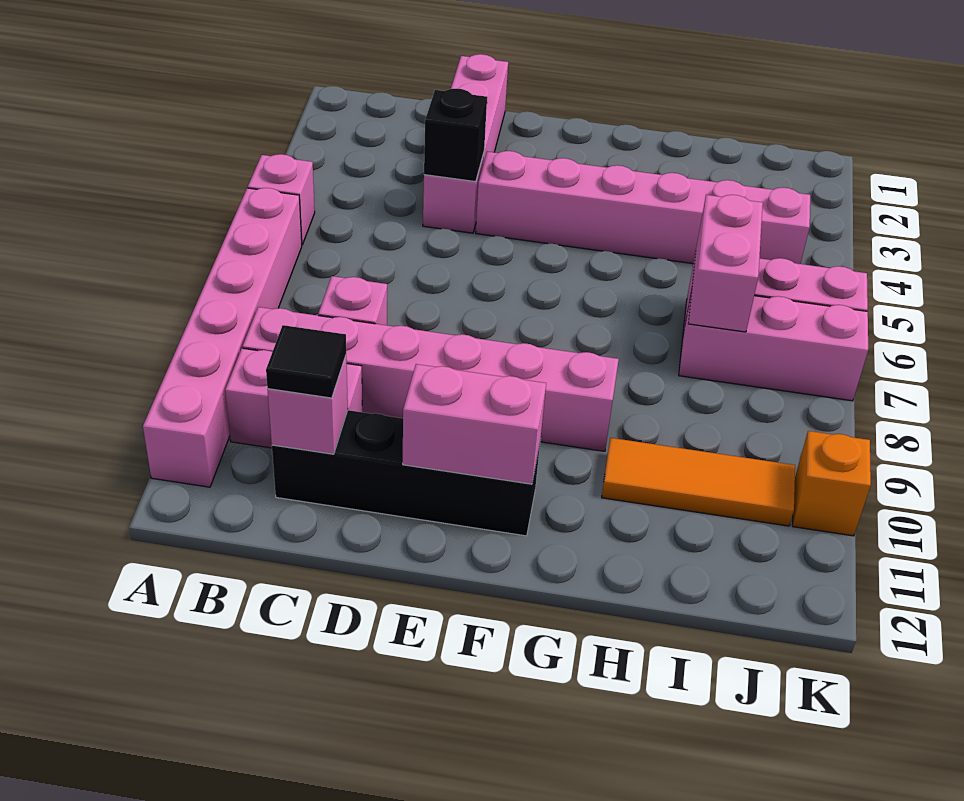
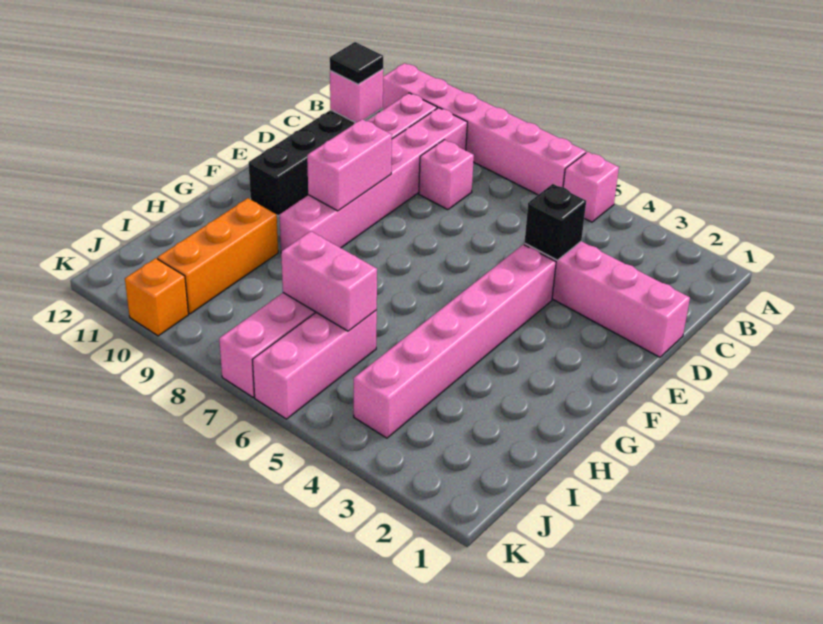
pink brick E11:F11 level 2 -> pink brick E9:F9 level 2
orange tile H10:J10 level 1 -> orange brick H10:J10 level 1

